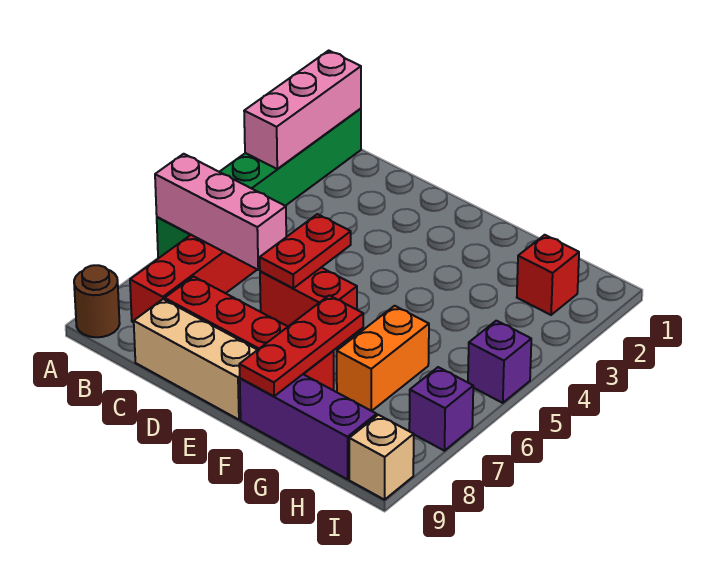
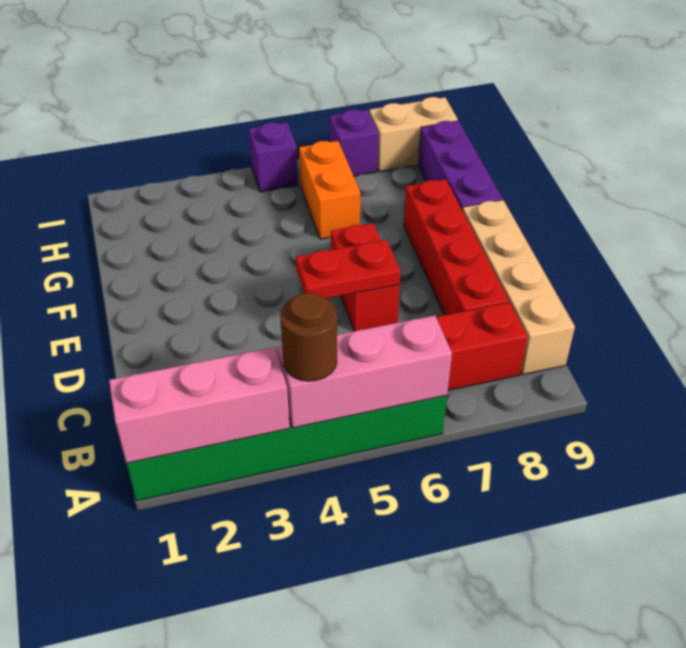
pink brick A6:C6 level 2 -> pink brick A4:A6 level 2
brown round brick A9 level 1 -> brown round brick A4 level 3
tan brick C9:E9 level 1 -> tan brick B9:E9 level 1
red plate F7:F9 level 2 -> none
orange brick G6:G7 level 1 -> orange brick G6:H6 level 1
red brick H2 level 1 -> none
tan brick I9 level 1 -> tan brick I8:I9 level 1

